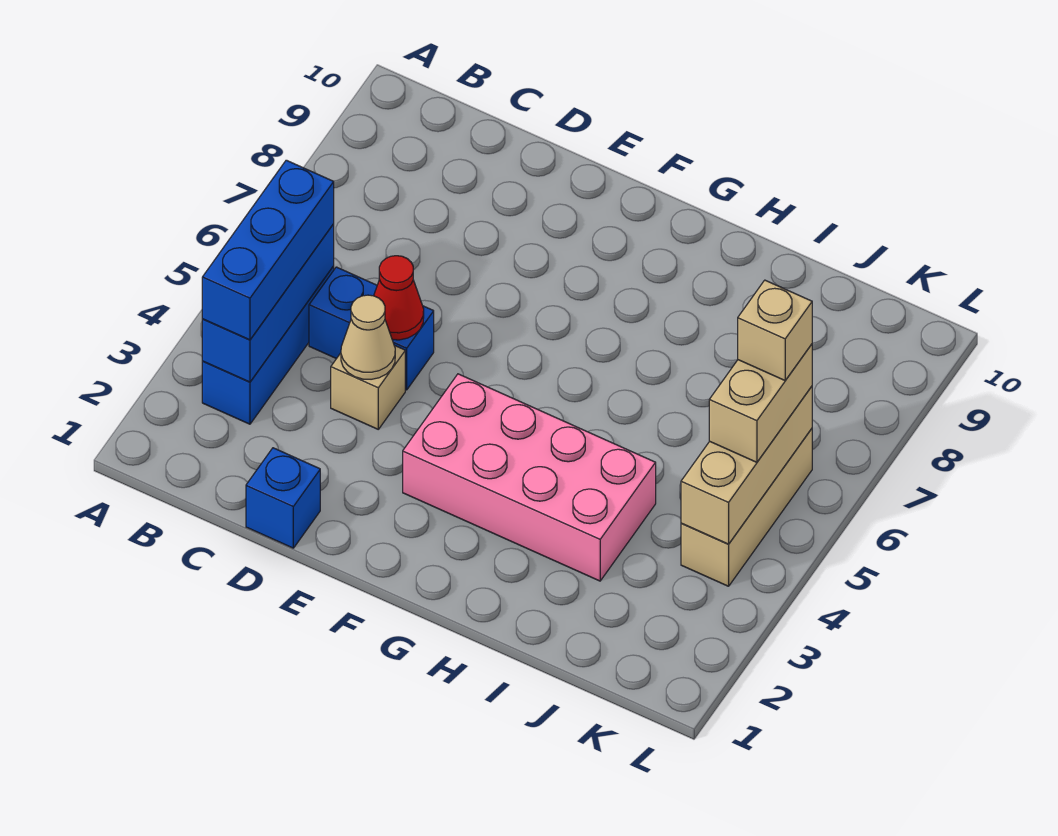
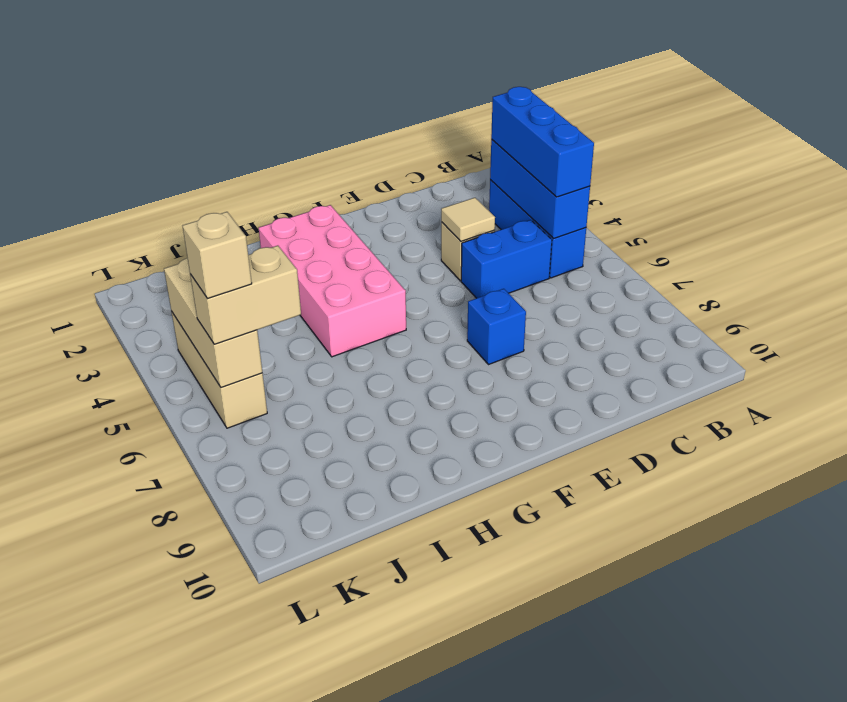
blue brick D1 level 1 -> blue brick E7 level 1
tan cone D4 level 2 -> tan tile D4 level 2
red cone D5 level 2 -> none
pink brick F3:I4 level 1 -> pink brick G2:H5 level 1
tan brick K5:K6 level 3 -> tan brick J6:K6 level 3

